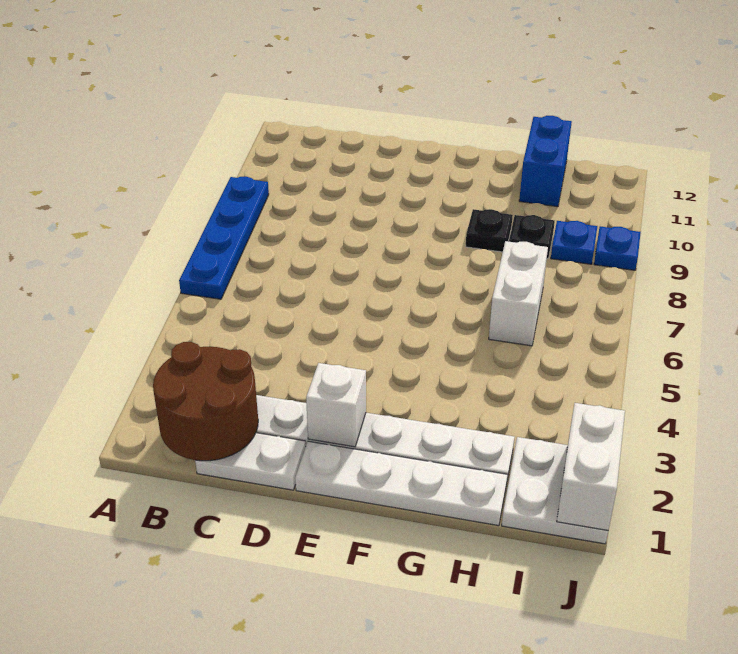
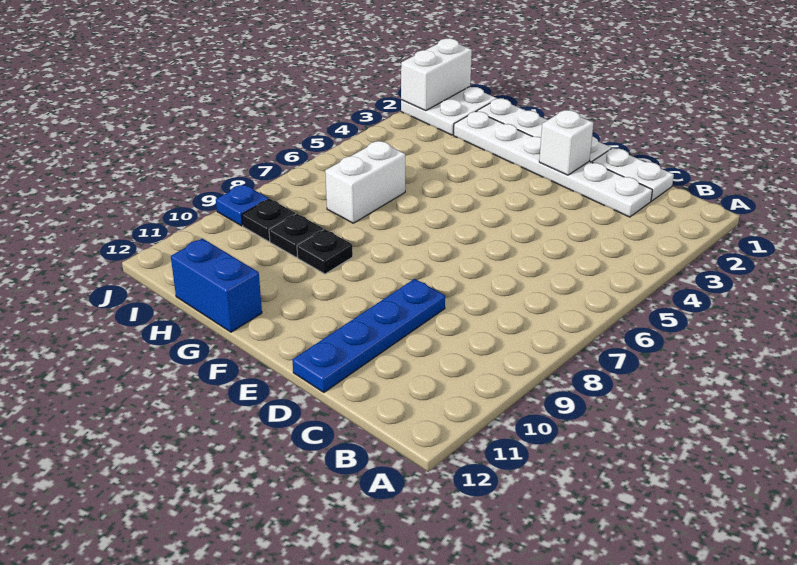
blue plate A6:A9 level 1 -> blue plate D9:D12 level 1
brown round brick B1:C2 level 2 -> none
blue brick H11:H12 level 1 -> blue brick G12:H12 level 1
blue plate I9 level 1 -> black plate I9 level 1

